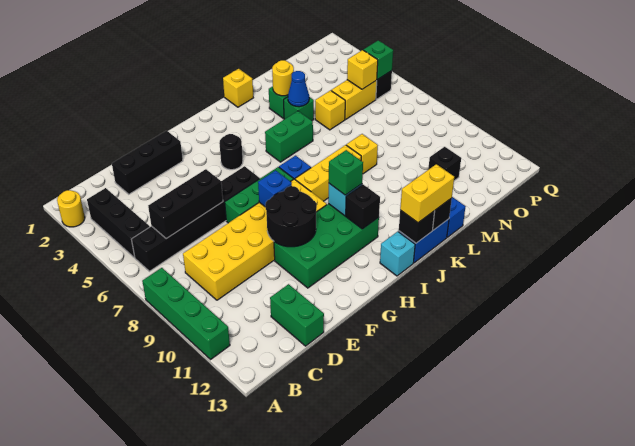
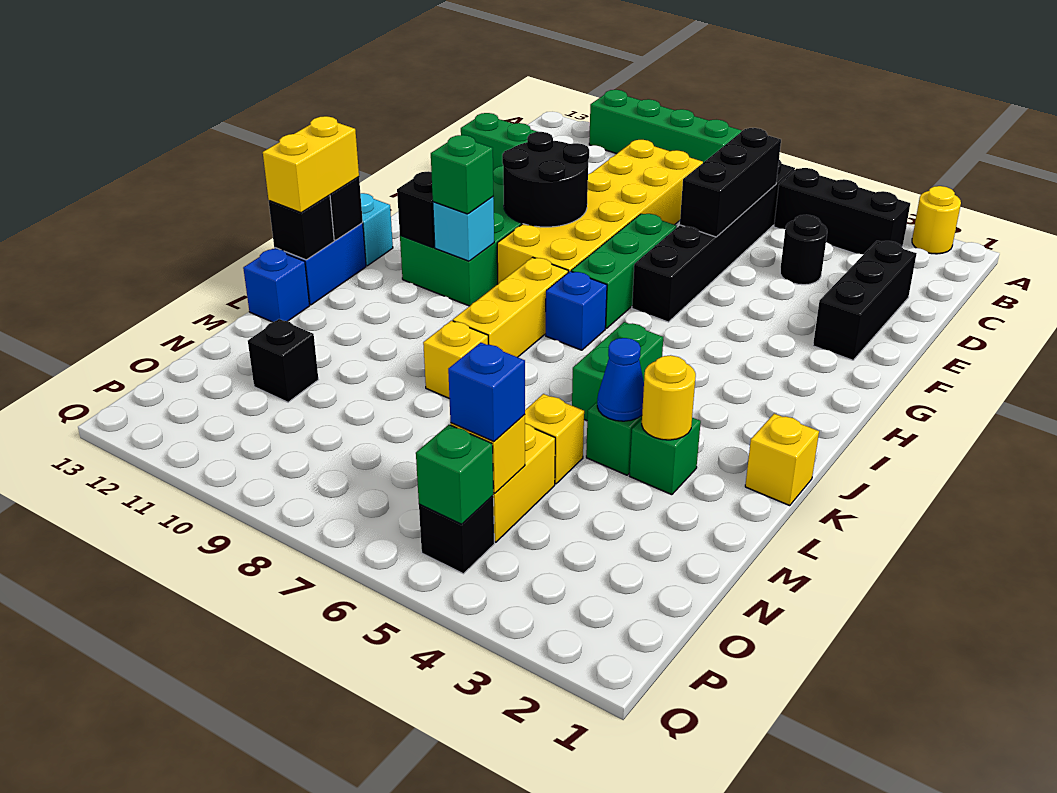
blue brick G8 level 2 -> blue brick O5 level 3
black round brick H4 level 1 -> black round brick D4 level 1

